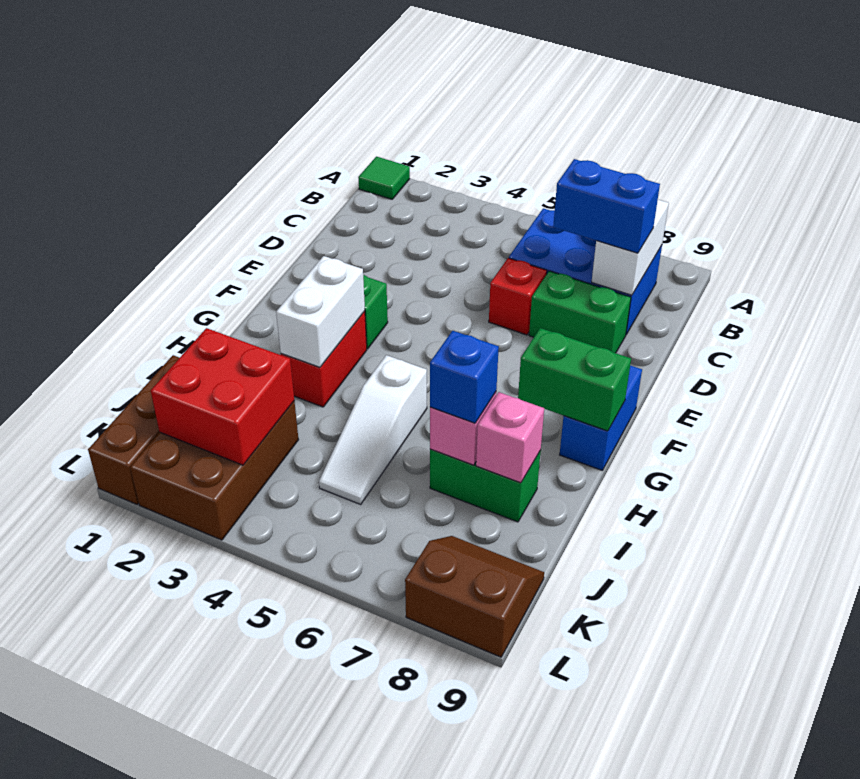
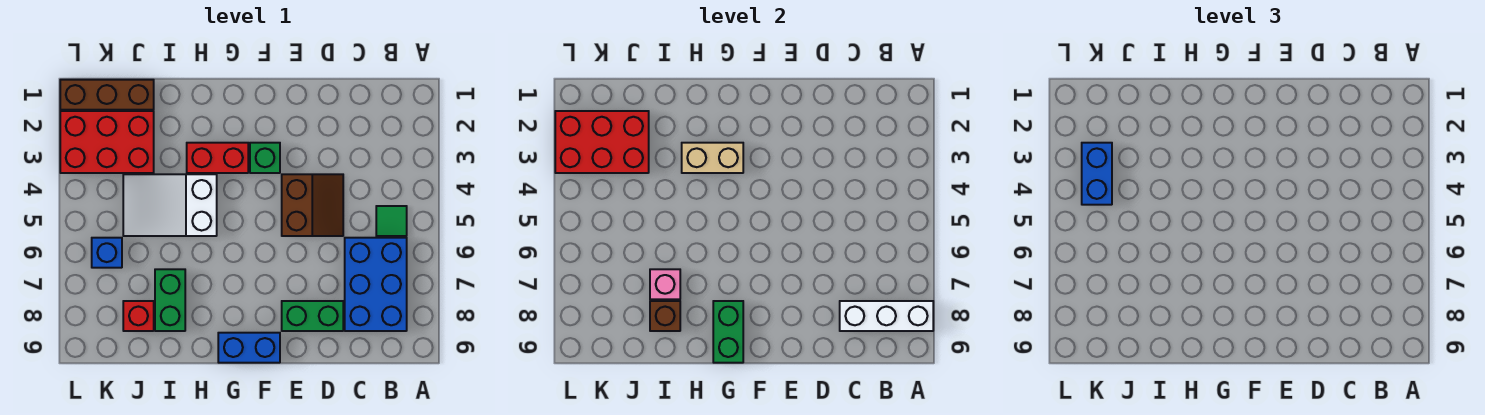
green tile A1 level 1 -> green tile B5 level 1
white brick B8:C8 level 2 -> white brick A8:C8 level 2
blue brick C7:C8 level 3 -> blue brick K3:K4 level 3
red brick D6 level 1 -> red brick J8 level 1
green brick D7:D8 level 1 -> green brick D8:E8 level 1
white brick G3:H3 level 2 -> tan brick G3:H3 level 2
white slope H5:J5 level 1 top H -> white slope H4:J5 level 1 top H
blue brick I7 level 3 -> blue brick K6 level 1
pink brick I8 level 2 -> brown brick I8 level 2
brown brick J2:L3 level 1 -> red brick J2:L3 level 1
red brick J2:K3 level 2 -> red brick J2:L3 level 2
brown slope K8:L9 level 1 top L -> brown slope D4:E5 level 1 top E

